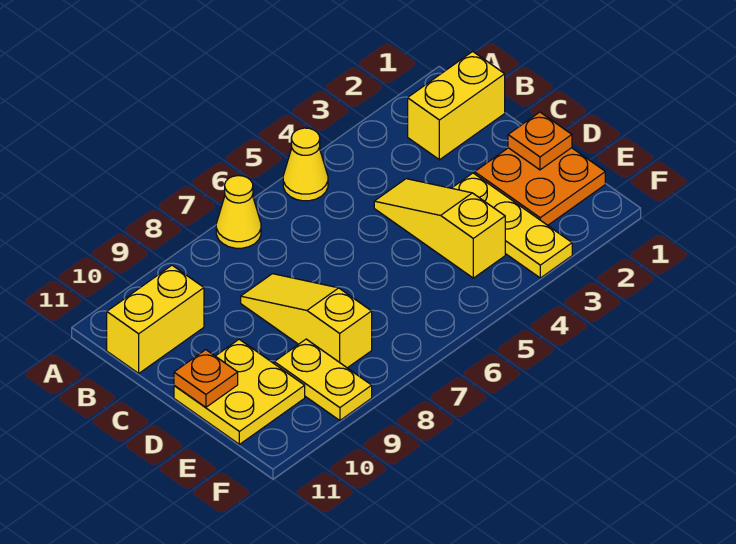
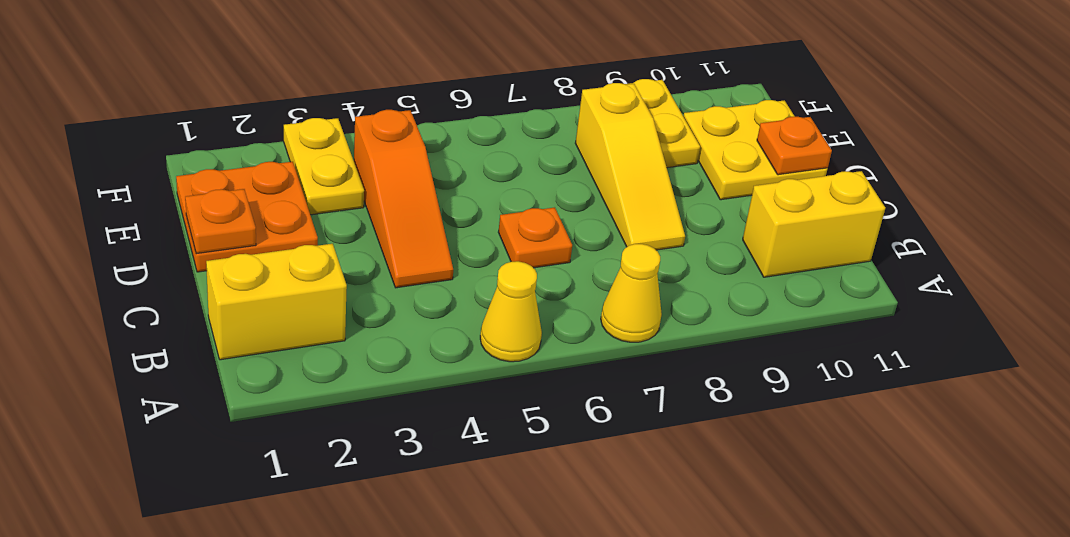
yellow slope C4:E4 level 1 top E -> orange slope C4:E4 level 1 top E
none -> orange plate C6 level 1
yellow plate D3:F3 level 1 -> yellow plate E3:F3 level 1

